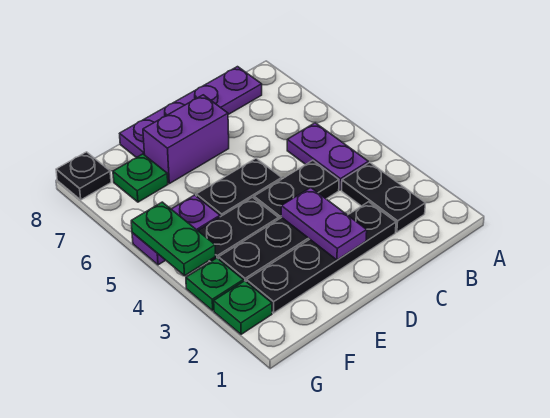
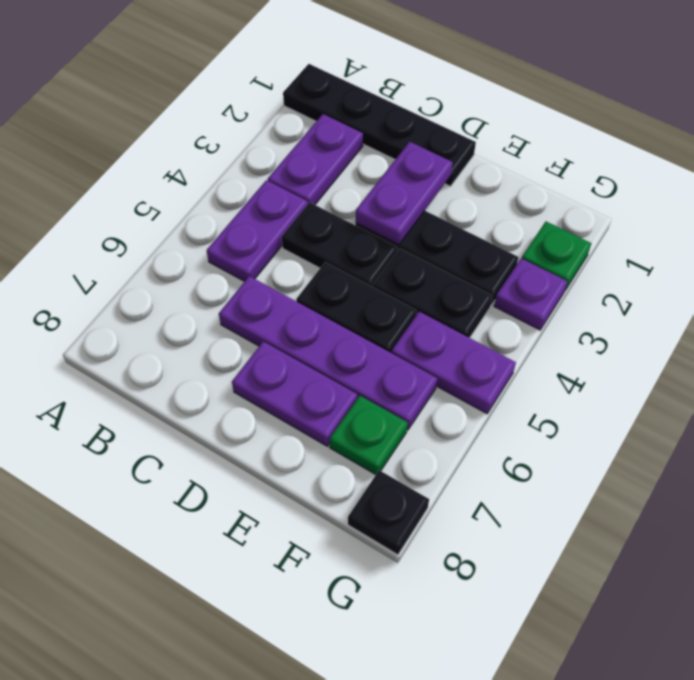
black plate B2:B3 level 1 -> purple plate B2:B3 level 1
purple plate B8:E8 level 1 -> purple plate C6:F6 level 1
black plate C2:F2 level 1 -> black plate A1:D1 level 1
purple brick D7:E7 level 1 -> purple plate D7:E7 level 1
green plate G3 level 1 -> purple plate G3 level 1
green plate G4:G5 level 2 -> none

